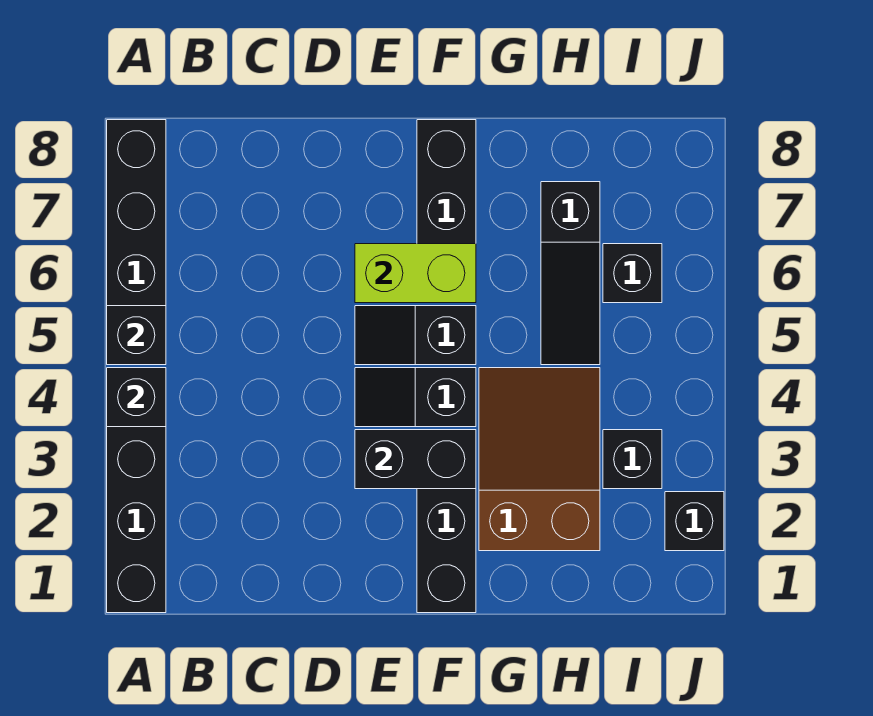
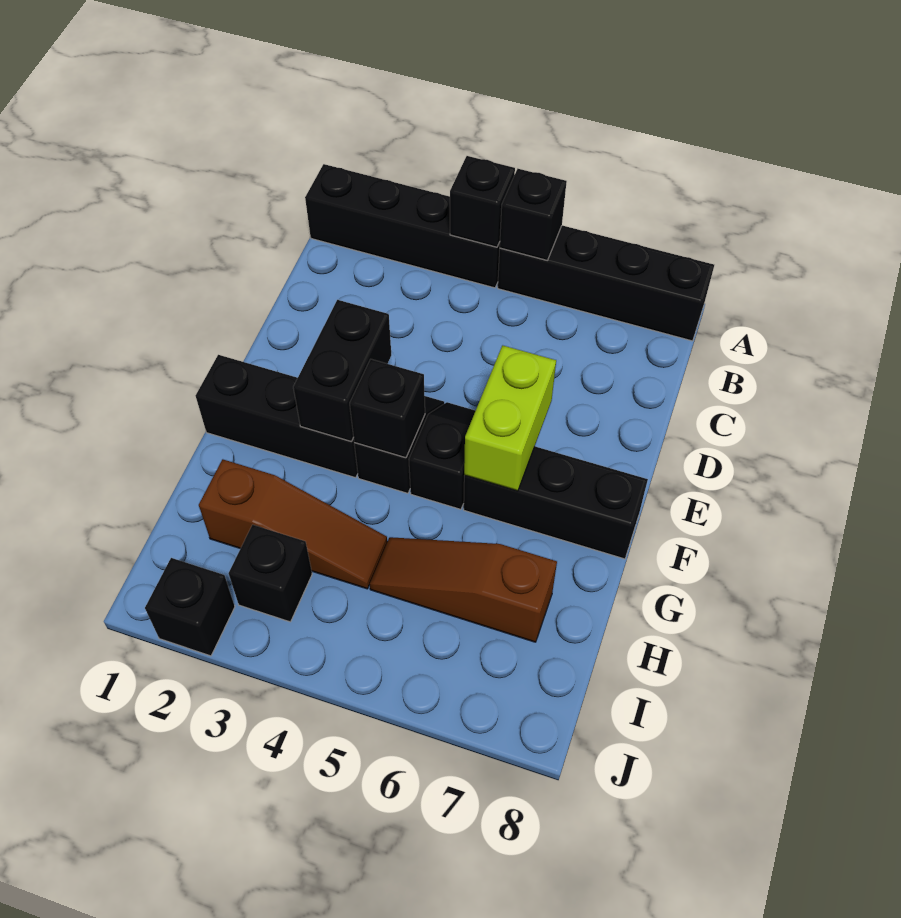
brown slope G2:H4 level 1 top 2 -> brown slope H2:H4 level 1 top 2
black slope H5:H7 level 1 top 7 -> brown slope H5:H7 level 1 top 7
black brick I6 level 1 -> black brick F4 level 2

